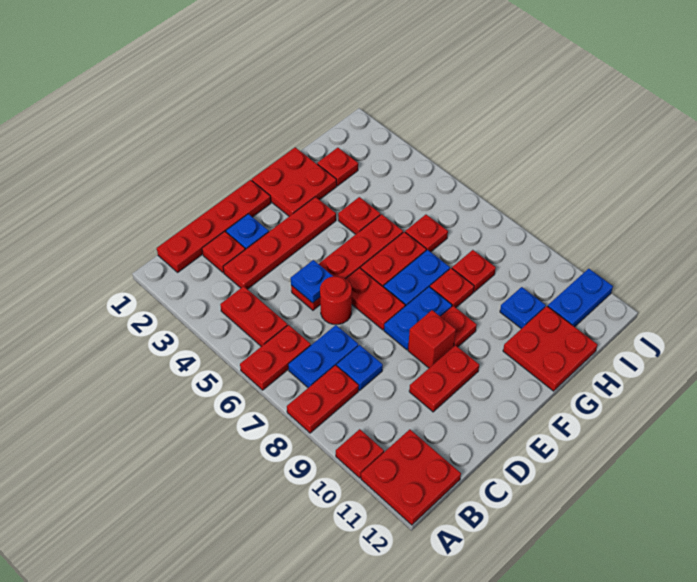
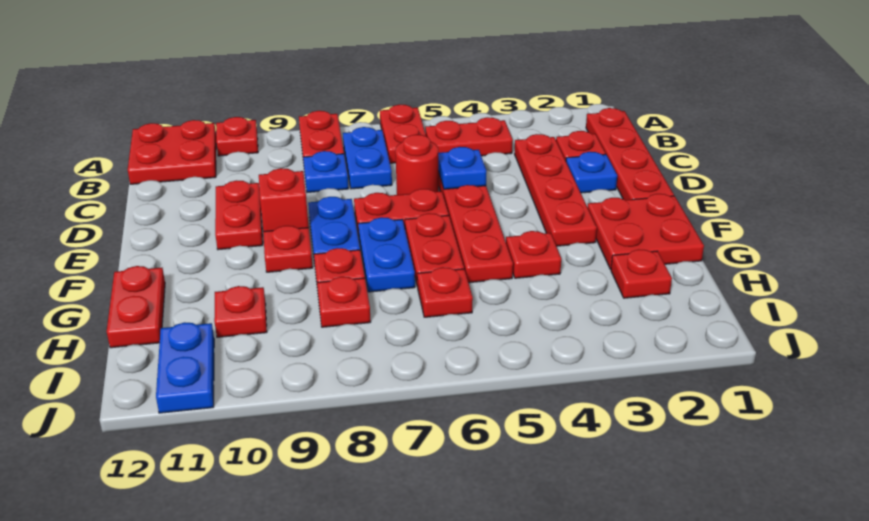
red plate G11:H12 level 1 -> red plate G12:H12 level 1
blue plate H10 level 1 -> red plate H10 level 1

